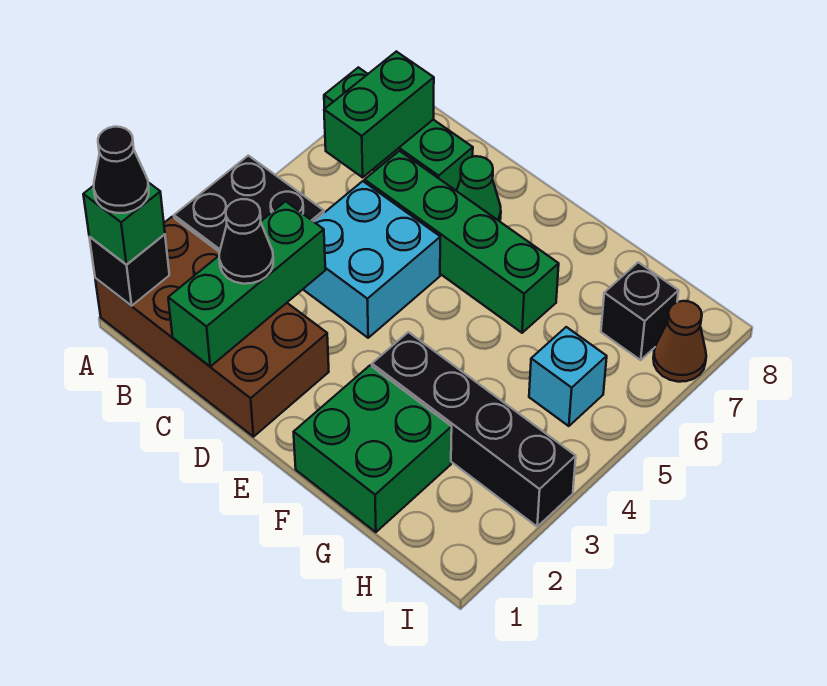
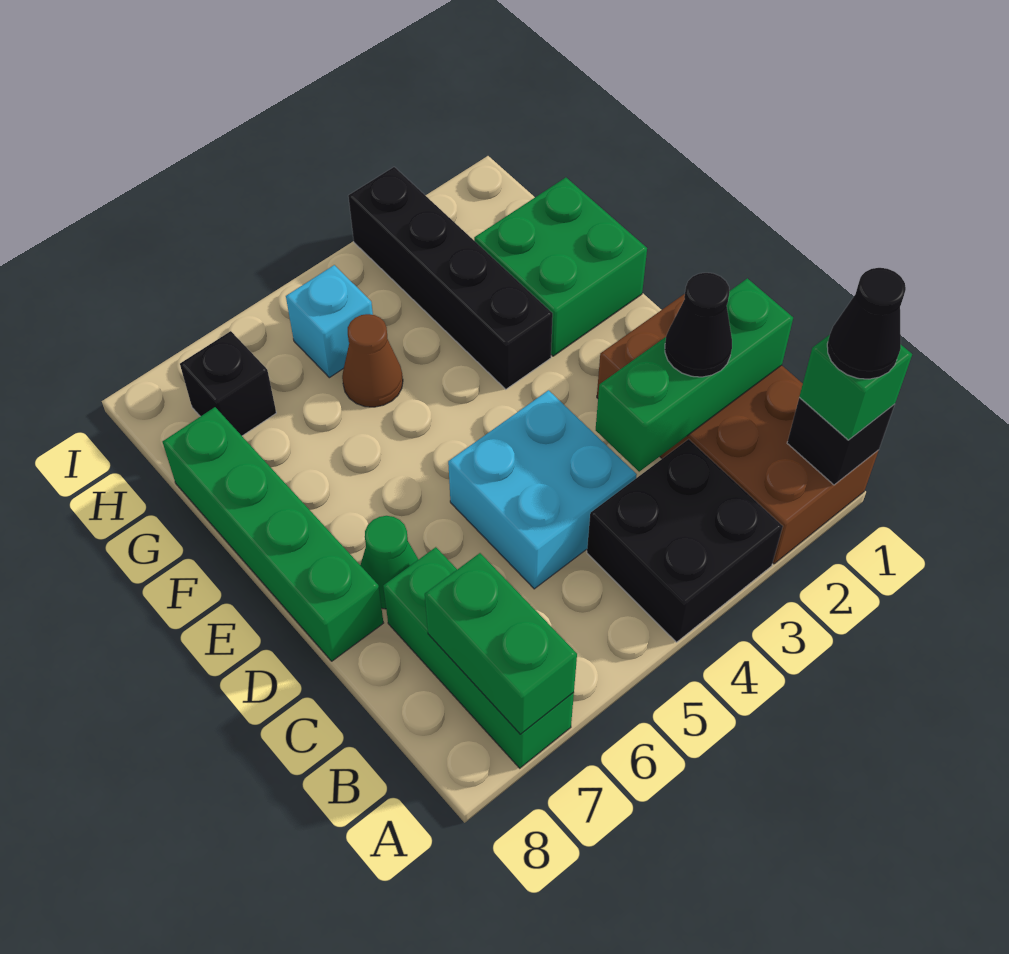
green brick B6:B7 level 2 -> green brick A7:B7 level 2
green brick C6:F6 level 1 -> green brick D8:G8 level 1
brown cone I7 level 1 -> brown cone G5 level 1

